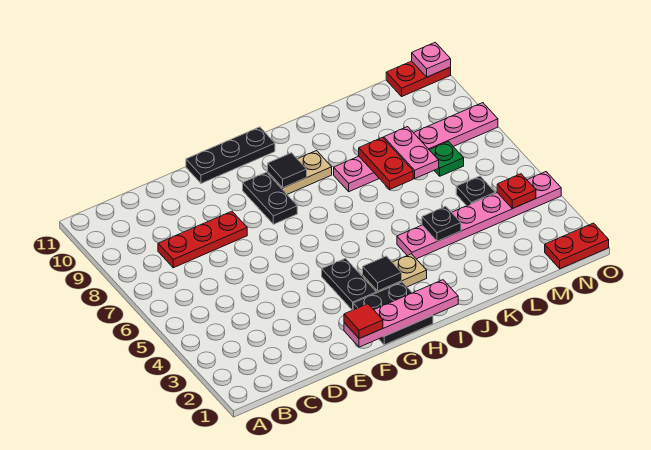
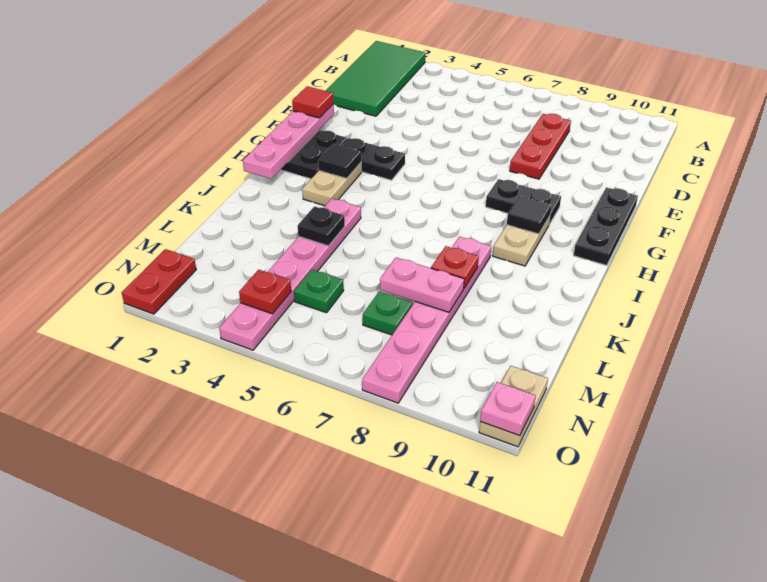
none -> green tile A1:D2 level 1
red plate K7:K8 level 2 -> red plate K8 level 2
black plate M5 level 1 -> green plate M5 level 1
red plate N11:O11 level 1 -> tan plate N11:O11 level 1

